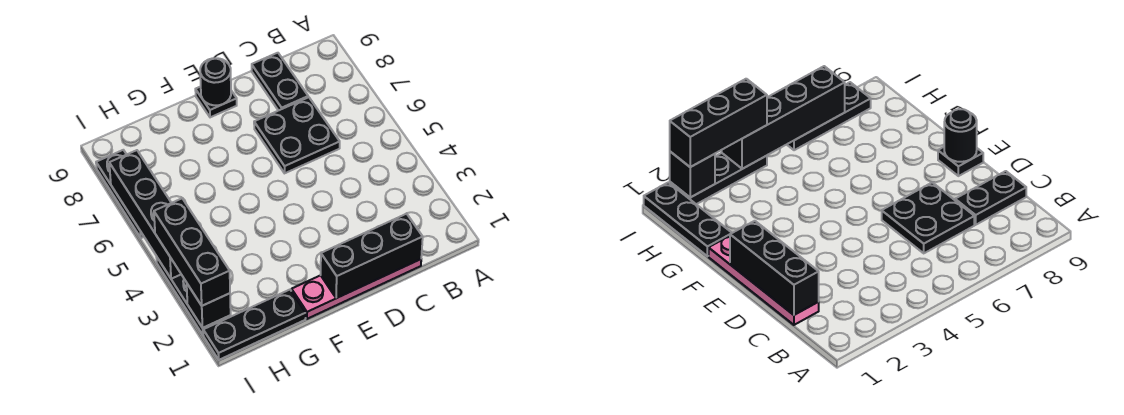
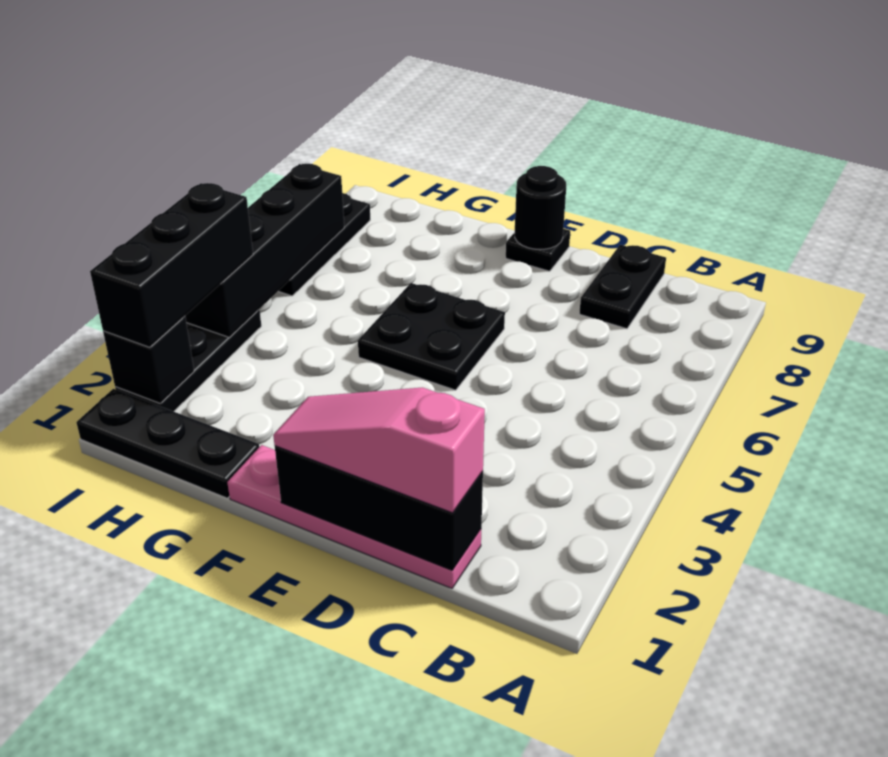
none -> pink slope C1:E1 level 3 top C
black plate C6:D7 level 1 -> black plate E5:F6 level 1

